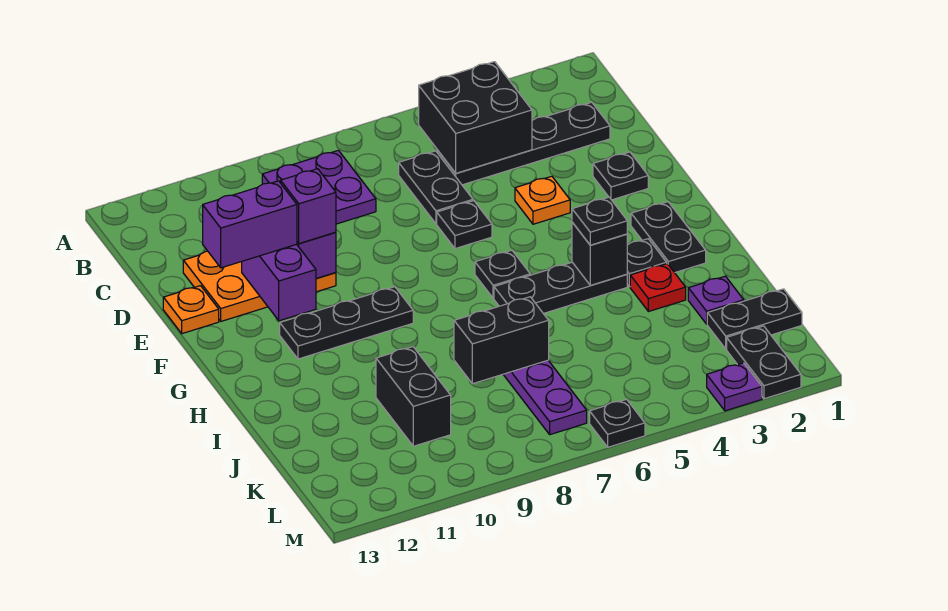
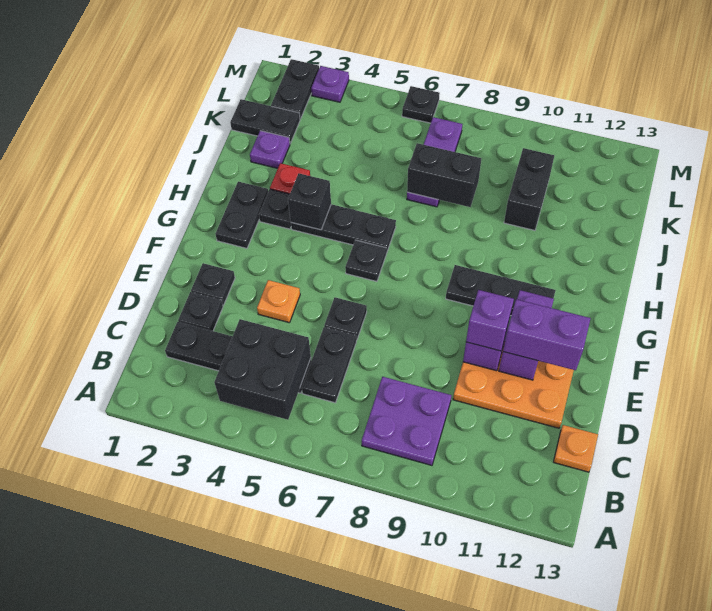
orange plate E13 level 1 -> orange plate C13 level 1
black plate H4 level 3 -> black plate D2 level 1

